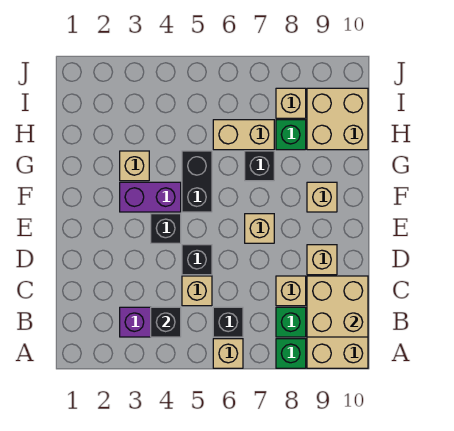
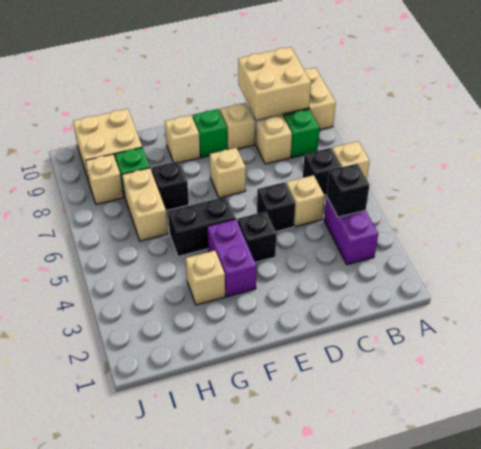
green brick A8 level 1 -> green brick E9 level 1

